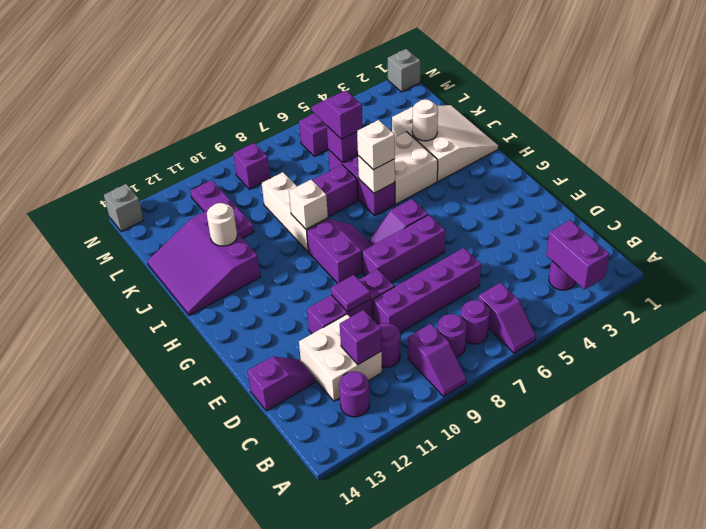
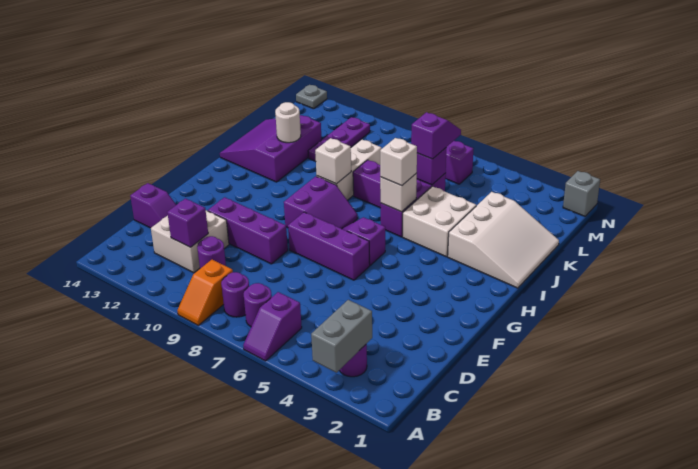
purple brick A3:B3 level 2 -> grey brick A3:B3 level 2
purple slope A9:B9 level 1 top B -> orange slope A9:B9 level 1 top B
purple round brick B12 level 1 -> none
purple brick D6:D9 level 1 -> none
purple tile E10 level 2 -> none
white round brick J3 level 2 -> none
purple brick M9 level 1 -> none
grey brick N14 level 1 -> grey plate N14 level 1

